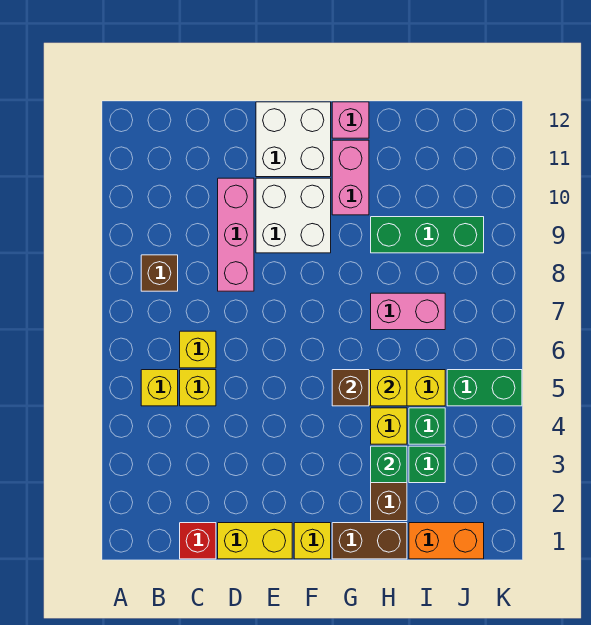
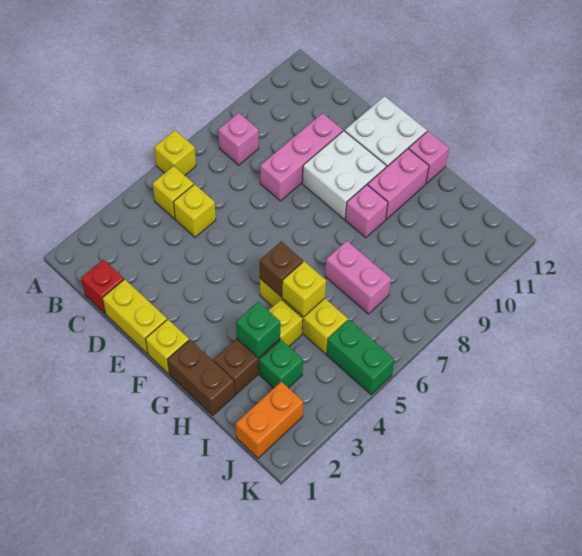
brown brick B8 level 1 -> pink brick B8 level 1
yellow brick C6 level 1 -> yellow brick A6 level 1
none -> pink brick G9 level 1
green brick H9:J9 level 1 -> none
orange brick I1:J1 level 1 -> orange brick J1:J2 level 1
green brick I4 level 1 -> none

